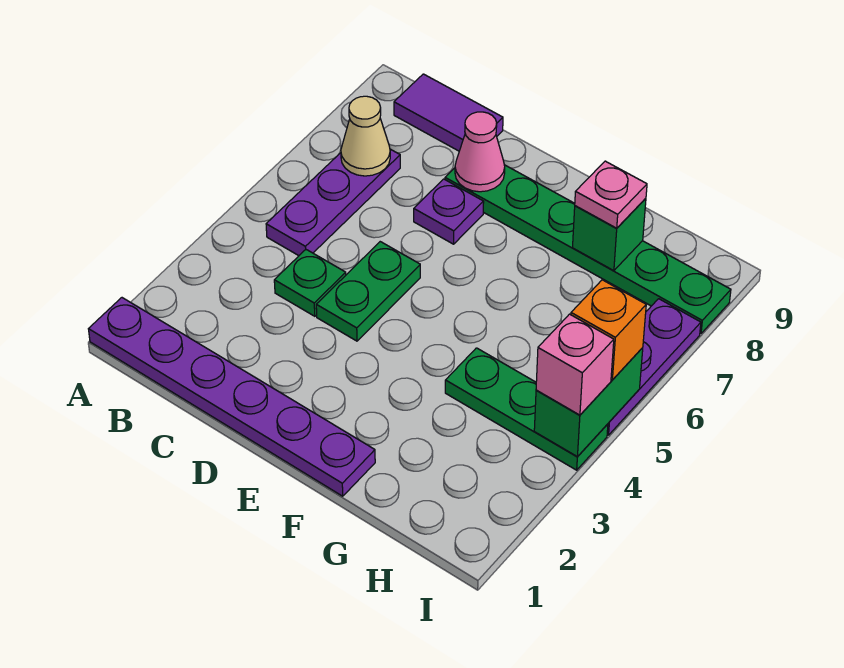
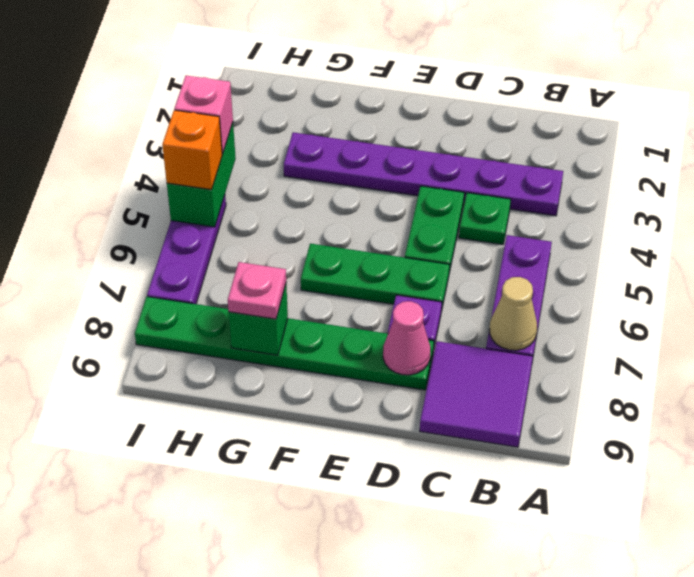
purple plate A1:F1 level 1 -> purple plate B3:G3 level 1
purple tile B9:C9 level 1 -> purple tile B8:C9 level 1
green plate G4:I4 level 1 -> green plate D6:F6 level 1

